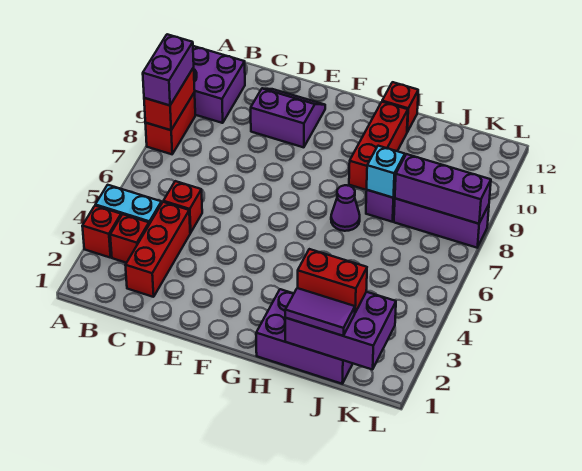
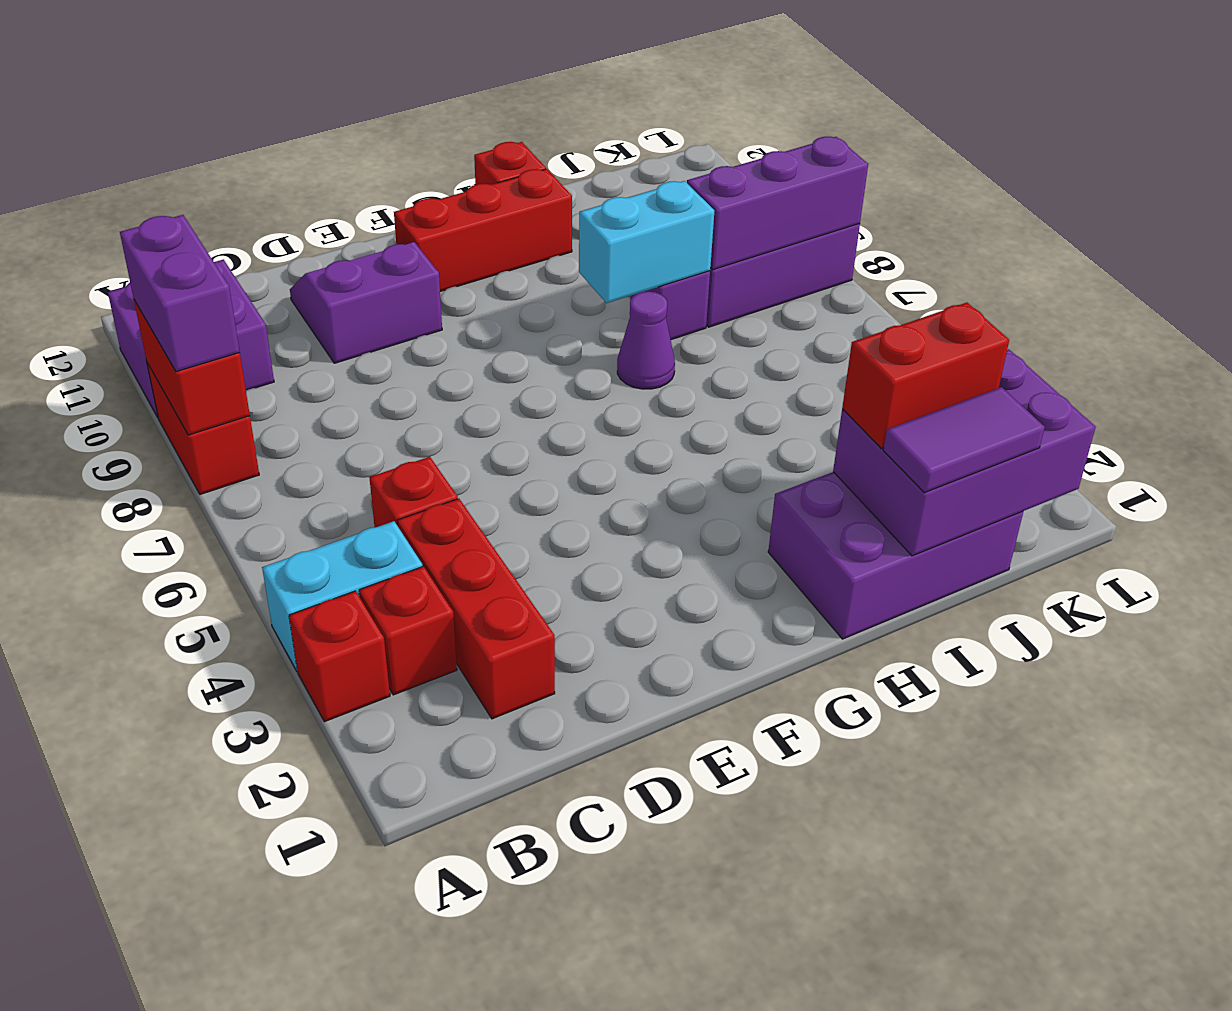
red brick H9:H11 level 1 -> red brick F11:H11 level 1
cyan brick I8 level 2 -> cyan brick H8:I8 level 2

